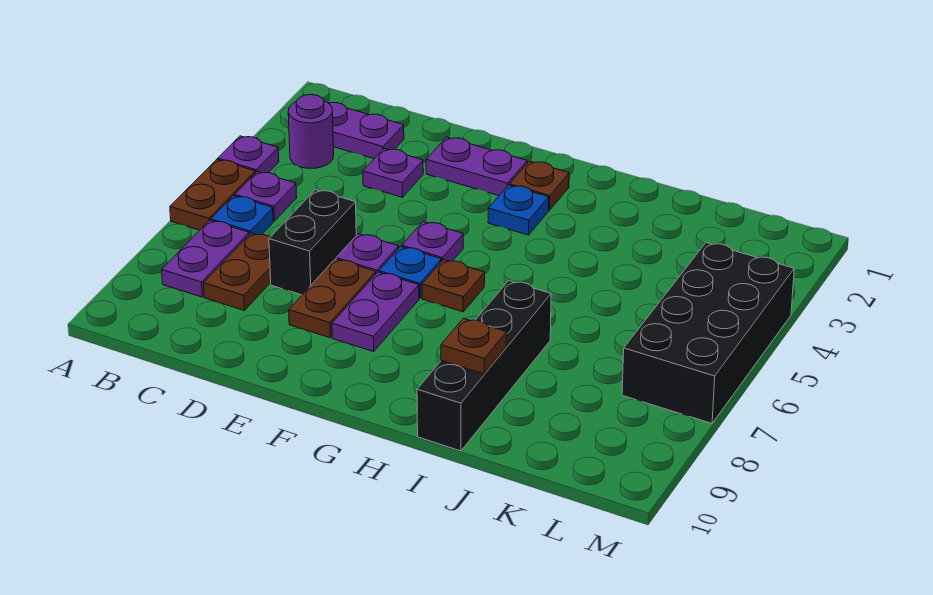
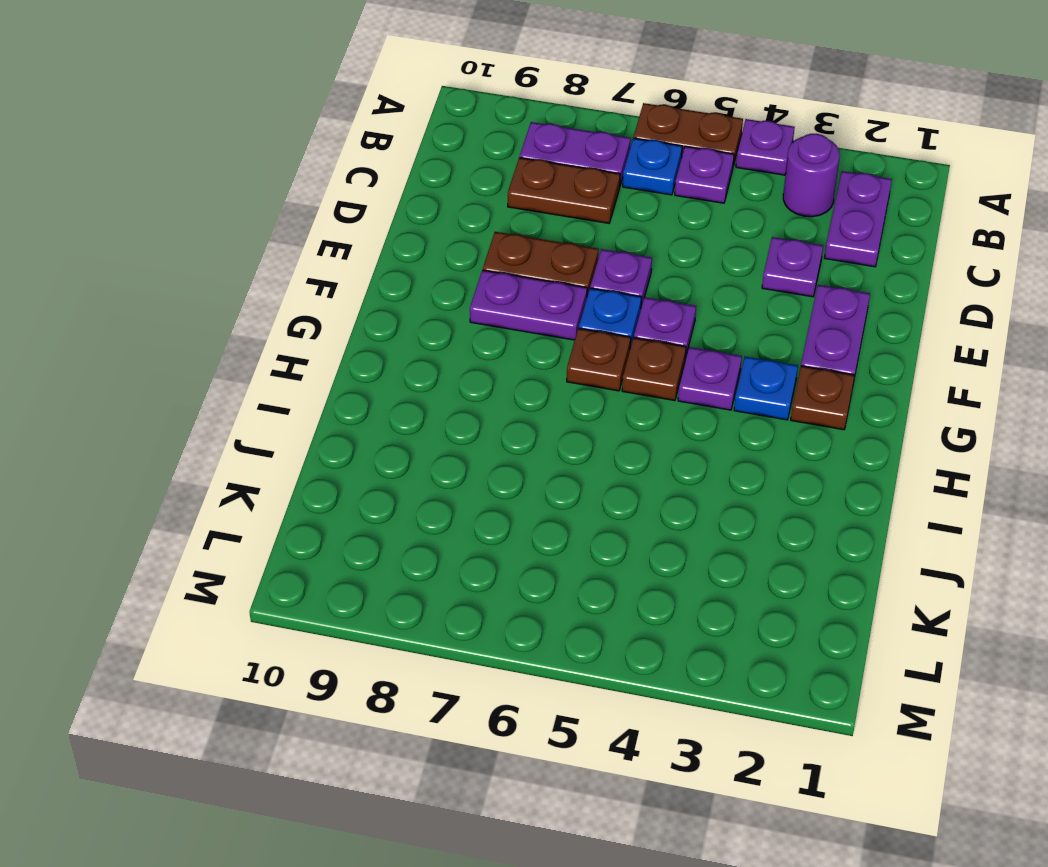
black brick D6:D7 level 1 -> none
none -> purple plate G4 level 1
black brick I7:I10 level 1 -> none
brown plate I9 level 2 -> brown plate G5 level 1
black brick L4:M7 level 1 -> none

